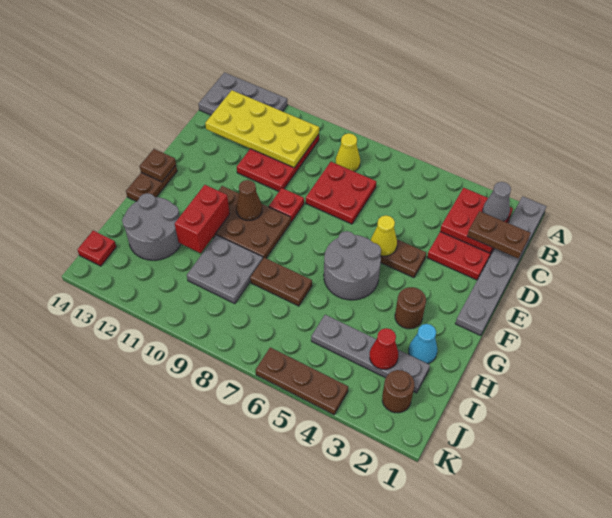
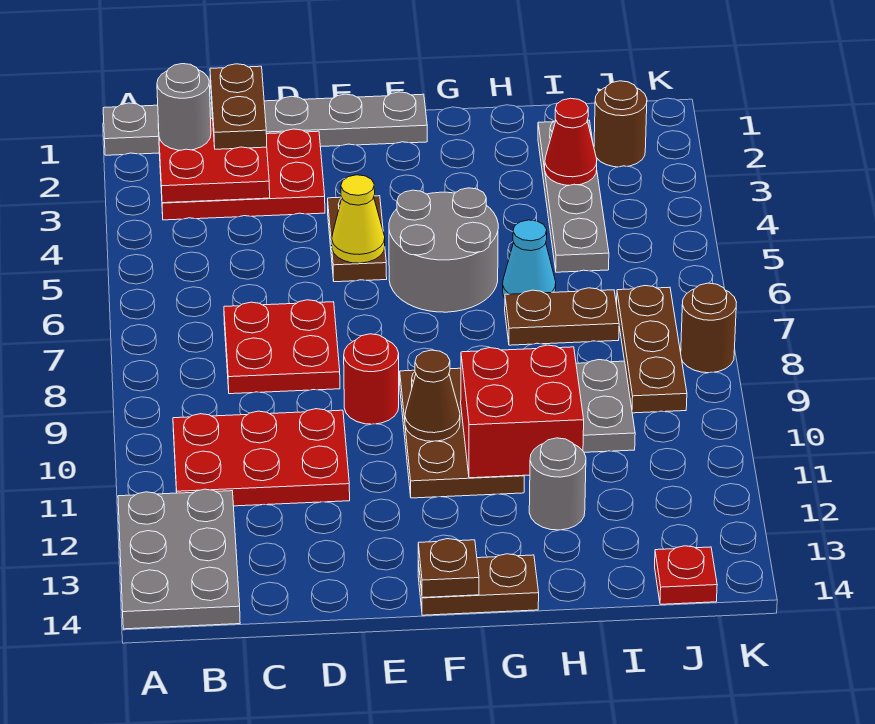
grey cone B2 level 3 -> grey round brick B2 level 3
yellow cone B8 level 1 -> none
yellow plate B10:C13 level 2 -> none
red plate E9 level 1 -> red round brick E9 level 1
brown round brick G3 level 1 -> brown round brick K8 level 1
red brick G11:H11 level 2 -> red brick G10:H11 level 2
cyan cone H2 level 1 -> cyan cone H6 level 1
brown plate H7:H8 level 1 -> brown plate H7:I7 level 1
grey round brick H12:I13 level 1 -> grey round brick H12 level 1
brown plate K4:K6 level 1 -> brown plate J7:J9 level 1

